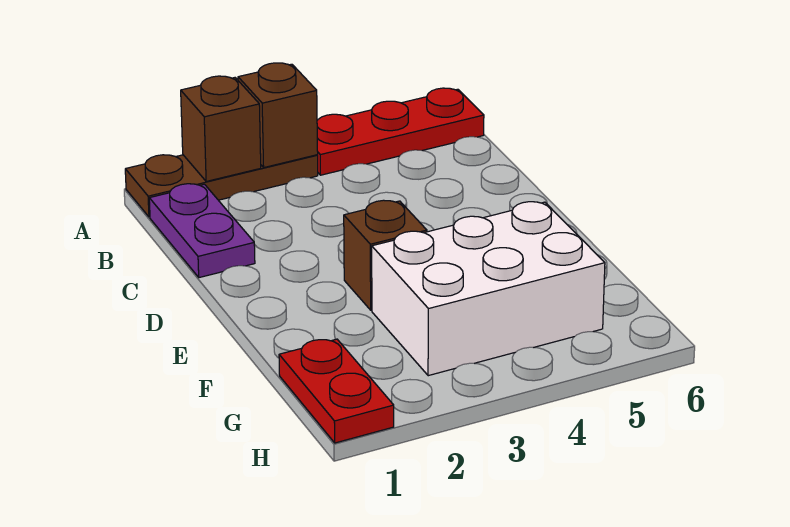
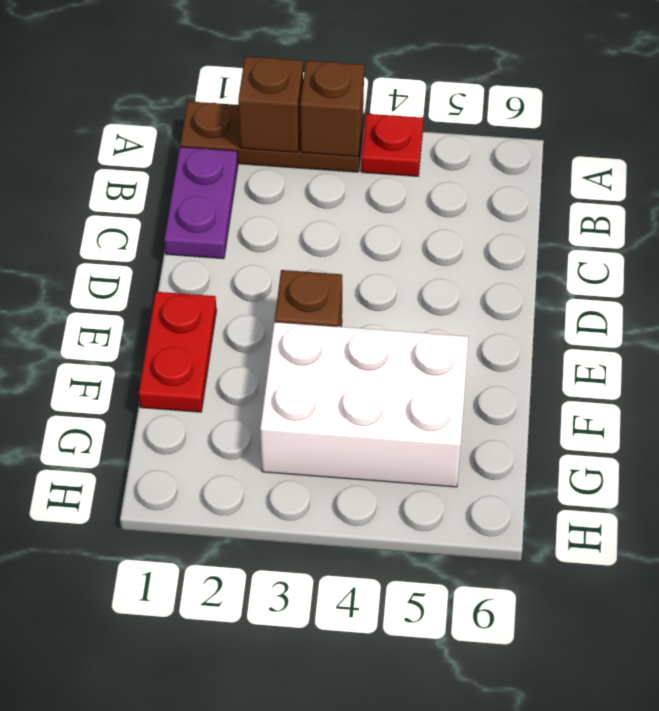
red plate A4:A6 level 1 -> red plate A4 level 1
red plate G1:H1 level 1 -> red plate E1:F1 level 1

